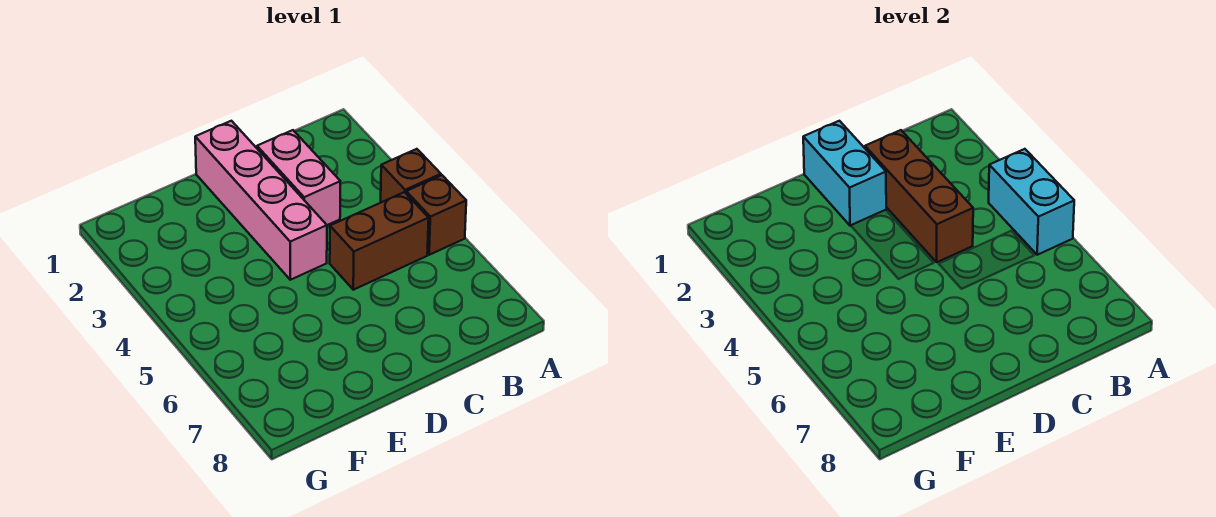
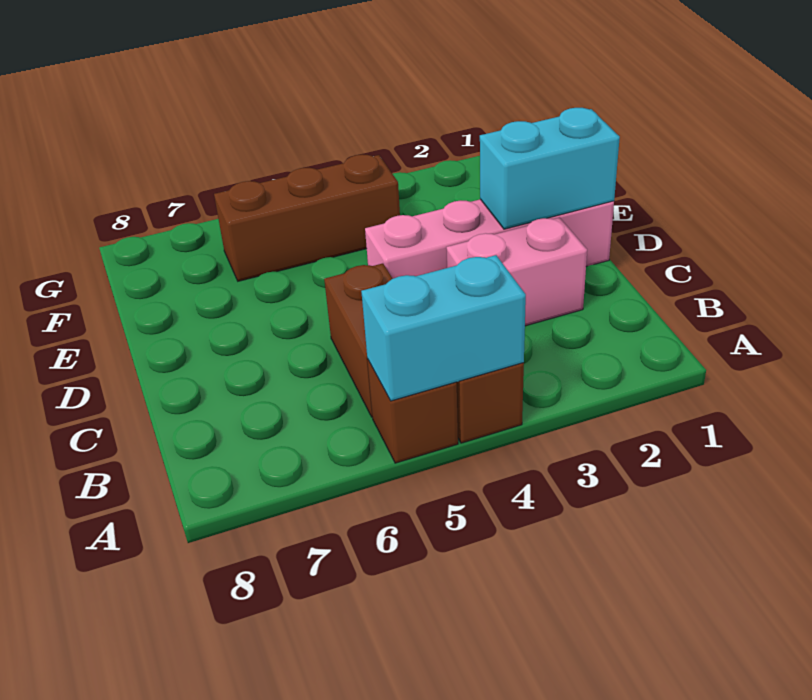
brown brick C2:C4 level 2 -> brown brick F4:F6 level 1

